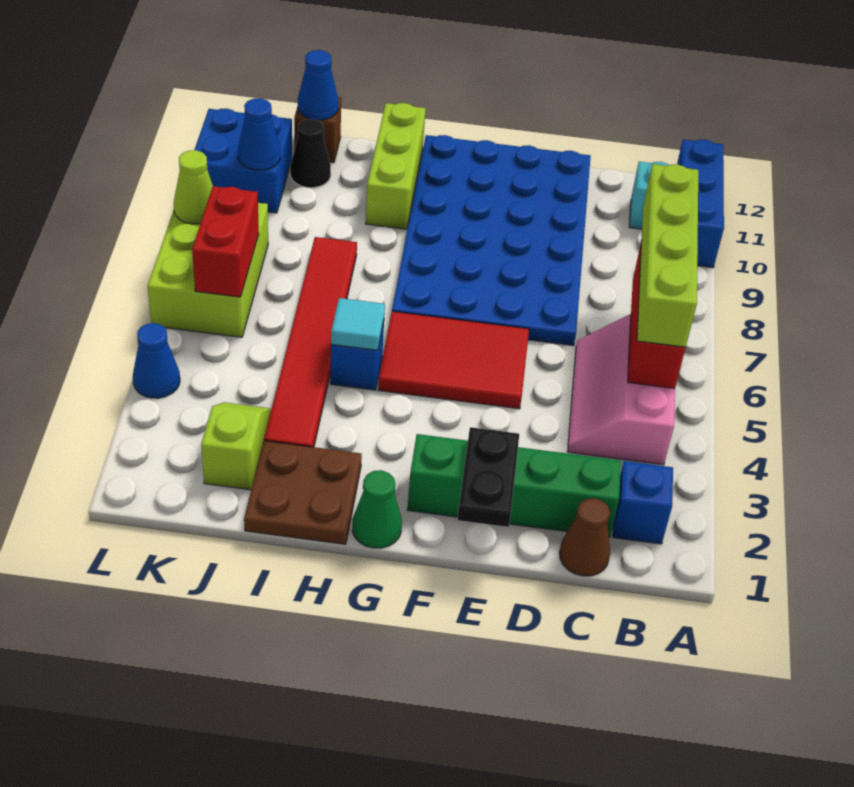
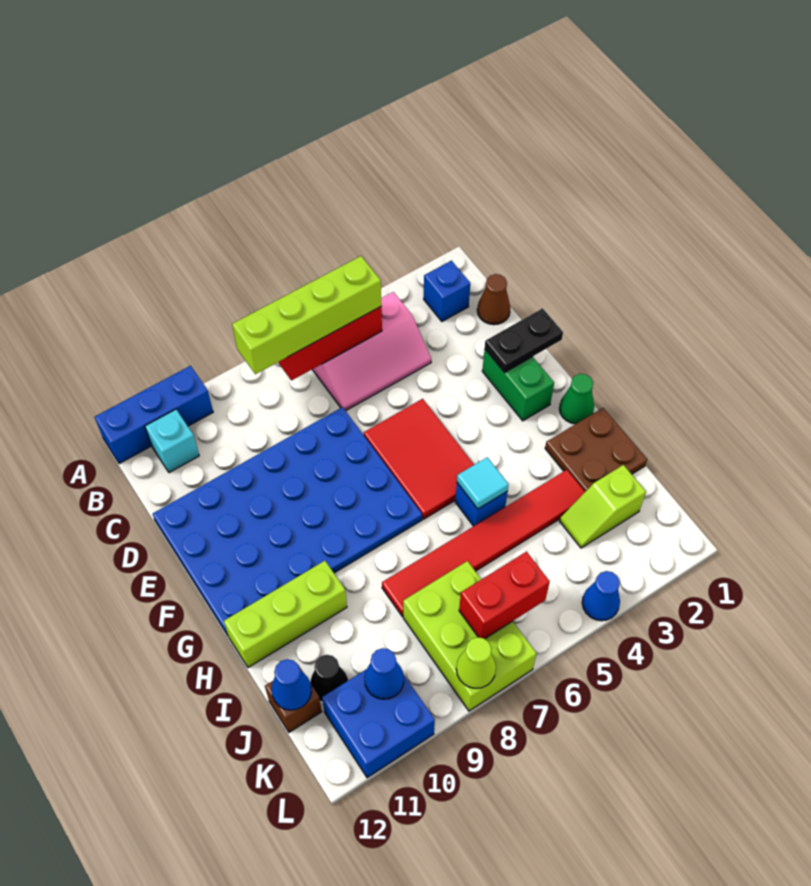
green brick C2:F2 level 1 -> green brick E2:F2 level 1
lime brick K6:L8 level 1 -> lime brick J7:L8 level 1

